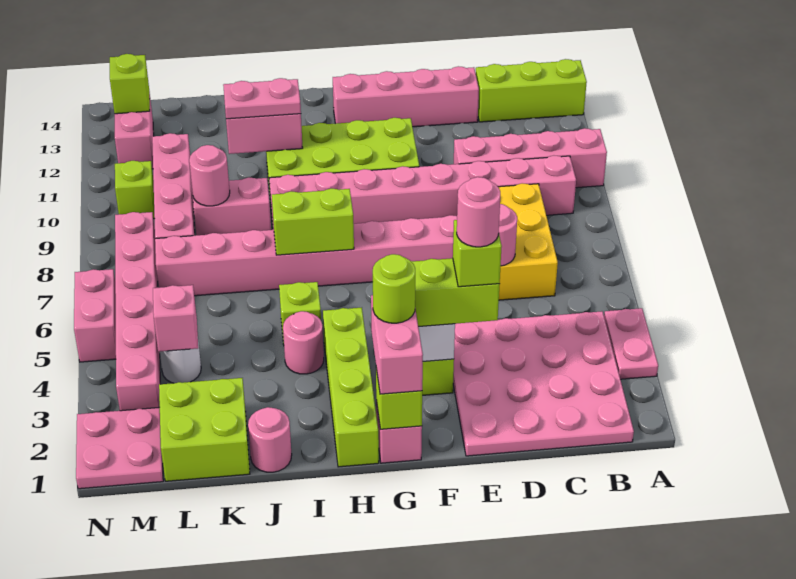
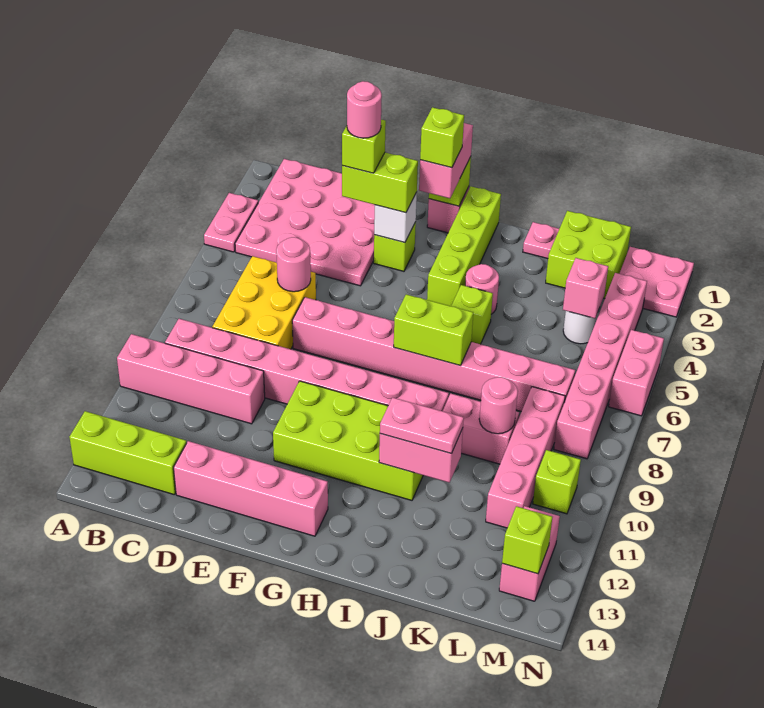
lime round brick G2 level 4 -> lime brick G2 level 4
pink round brick J1 level 1 -> pink plate J1 level 1

